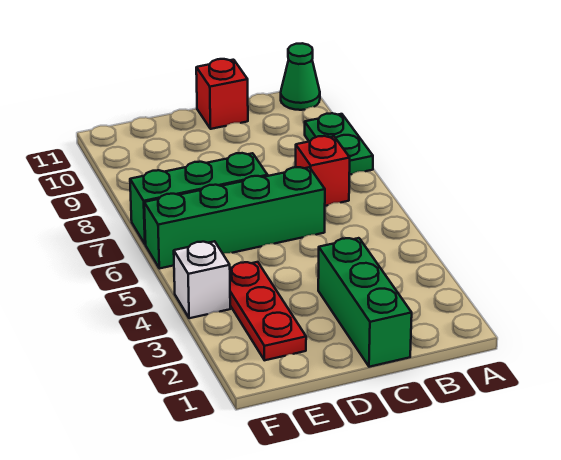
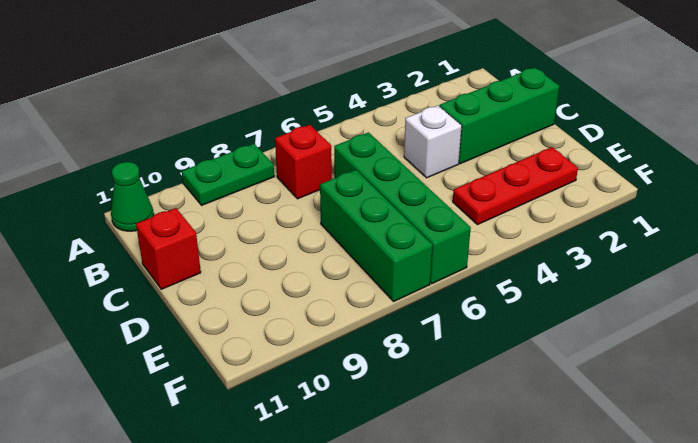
white brick F4 level 1 -> white brick C4 level 1

